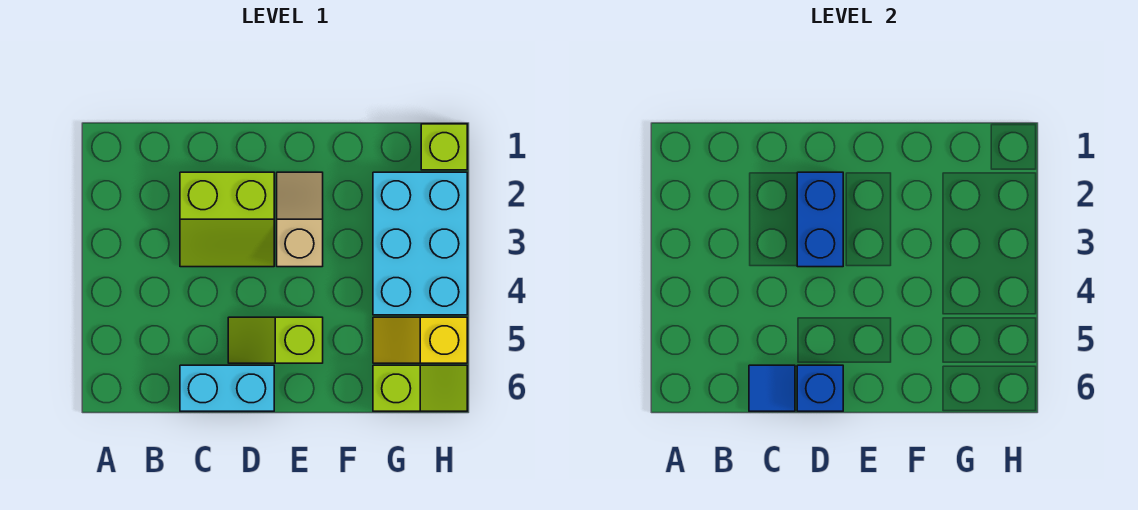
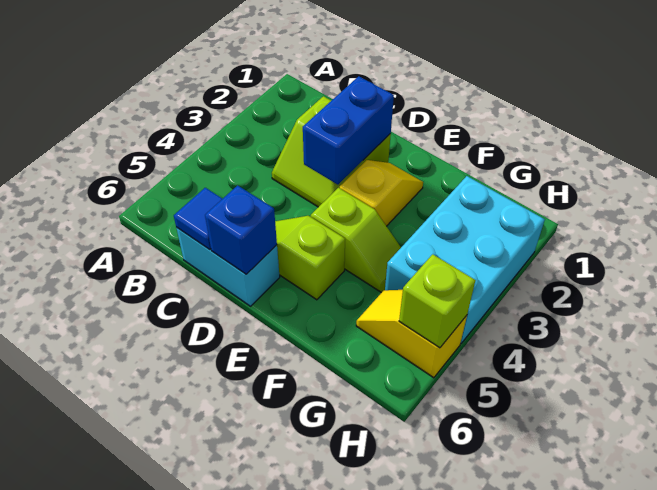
tan slope E2:E3 level 1 top 3 -> yellow slope E2:E3 level 1 top 3
lime slope G6:H6 level 1 top G -> lime slope E4:F4 level 1 top E
lime brick H1 level 1 -> lime brick H5 level 2

